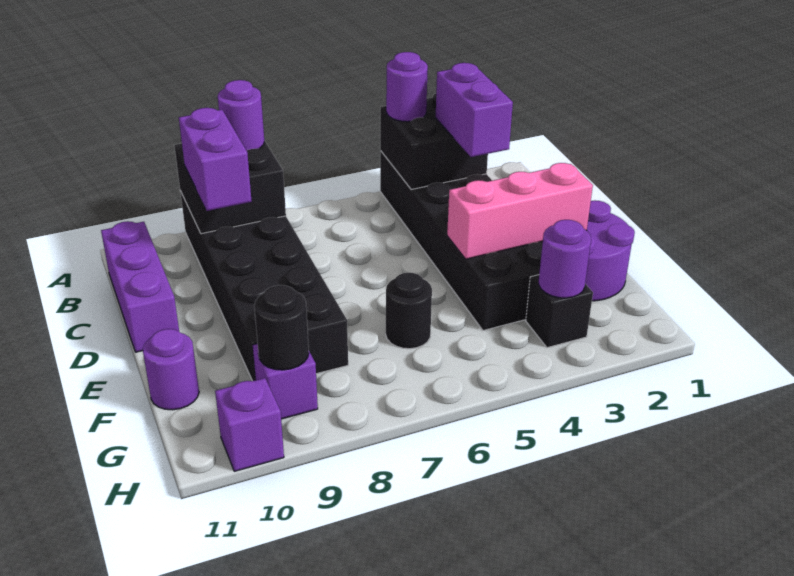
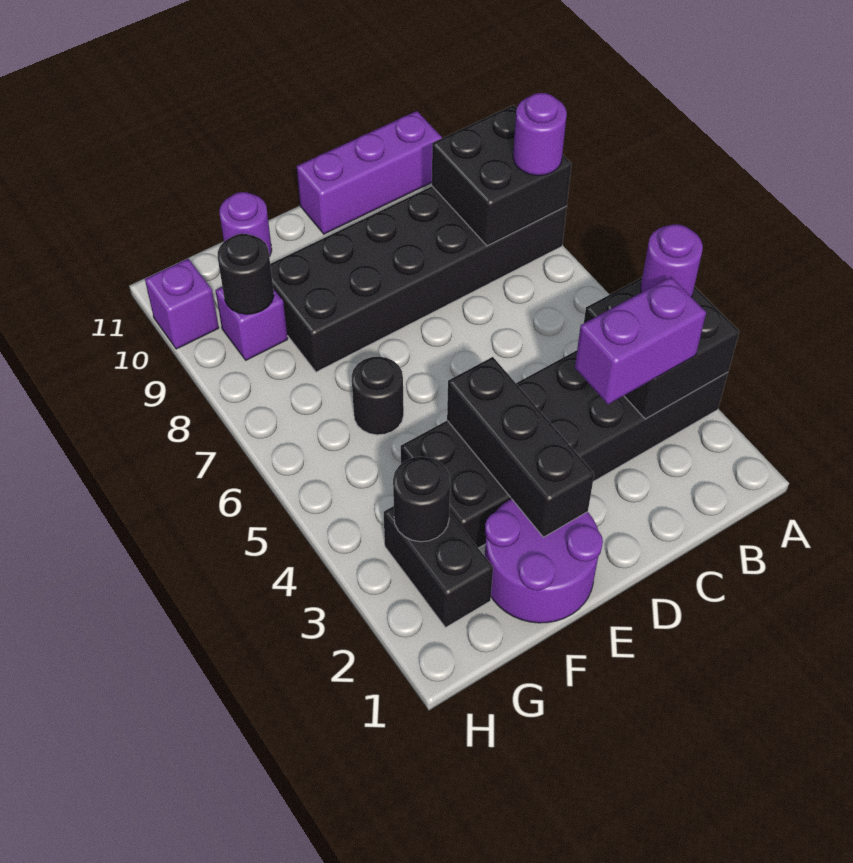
purple brick B9:C9 level 3 -> none
pink brick E2:E4 level 2 -> black brick E2:E4 level 2
black brick G3 level 1 -> black brick G2:G3 level 1
purple round brick G3 level 2 -> black round brick G3 level 2

